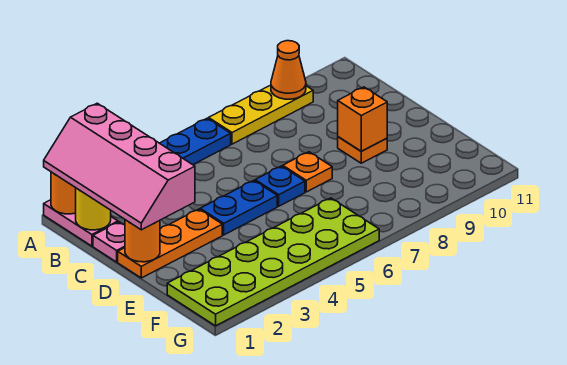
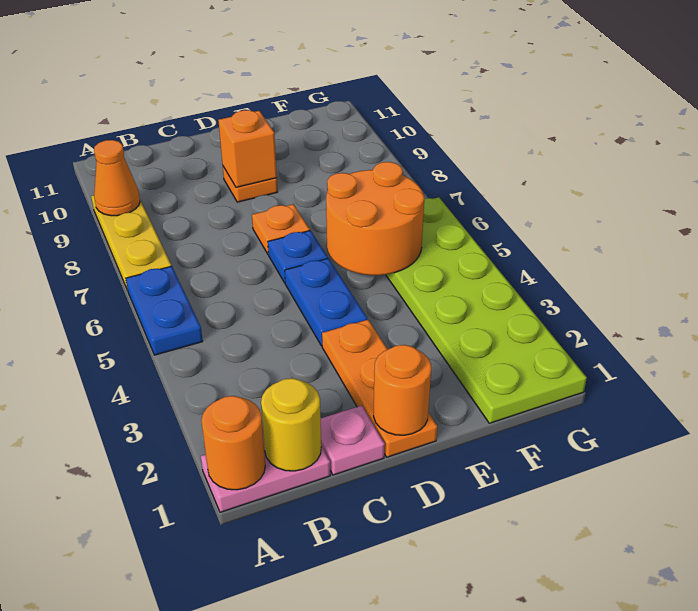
pink slope A1:D2 level 3 top 2 -> none
none -> orange round brick E5:F6 level 2

